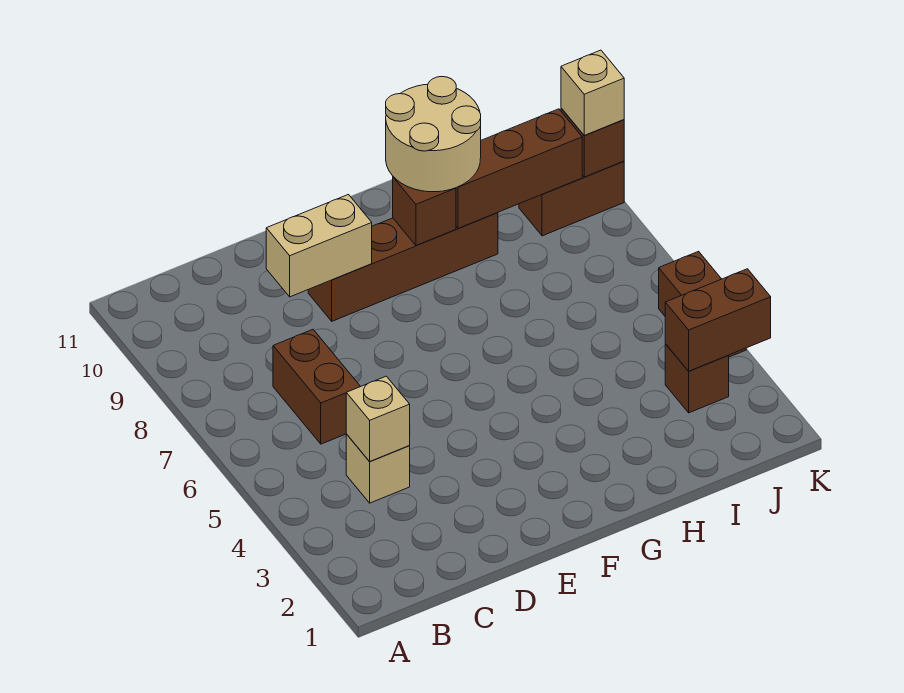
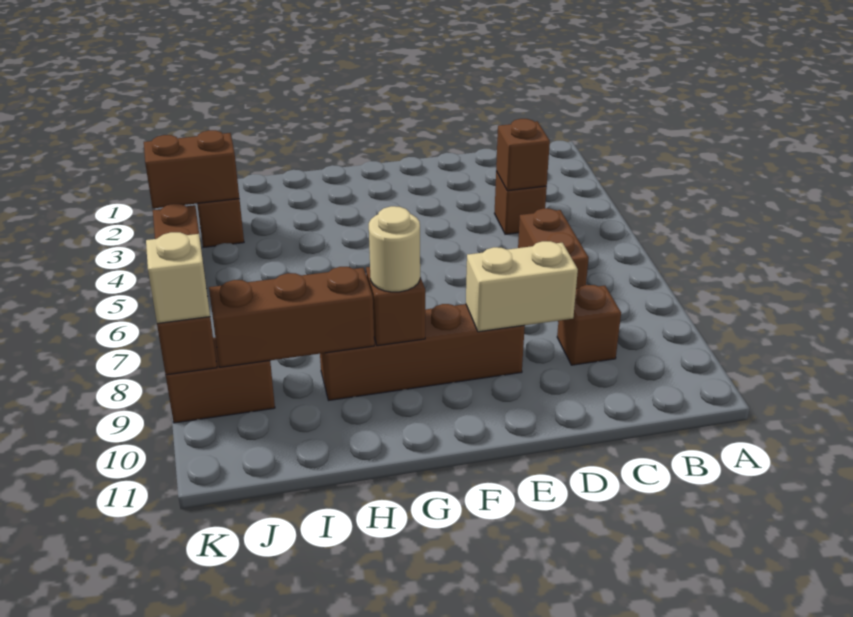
tan brick C4 level 1 -> brown brick C4 level 1
tan brick C4 level 2 -> brown brick C4 level 2
none -> brown brick C9 level 1
tan round brick G9:H10 level 3 -> tan round brick G9 level 3

